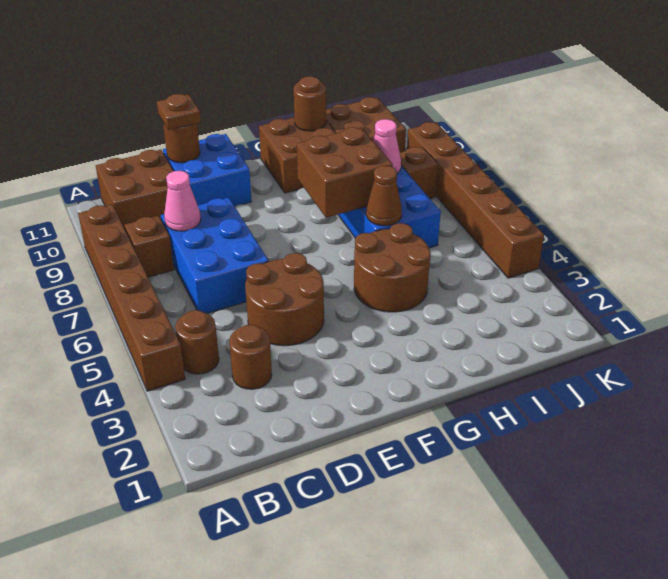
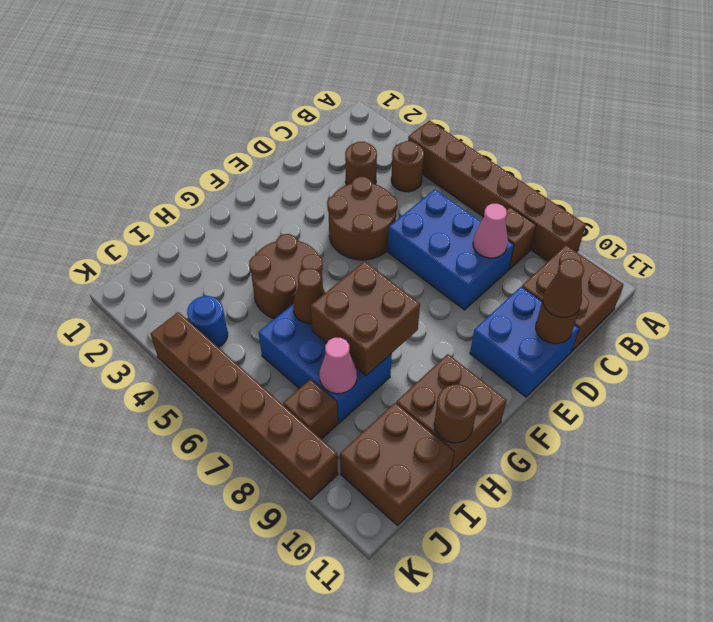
brown plate D11 level 3 -> brown cone D11 level 3
none -> blue round brick J4 level 1

